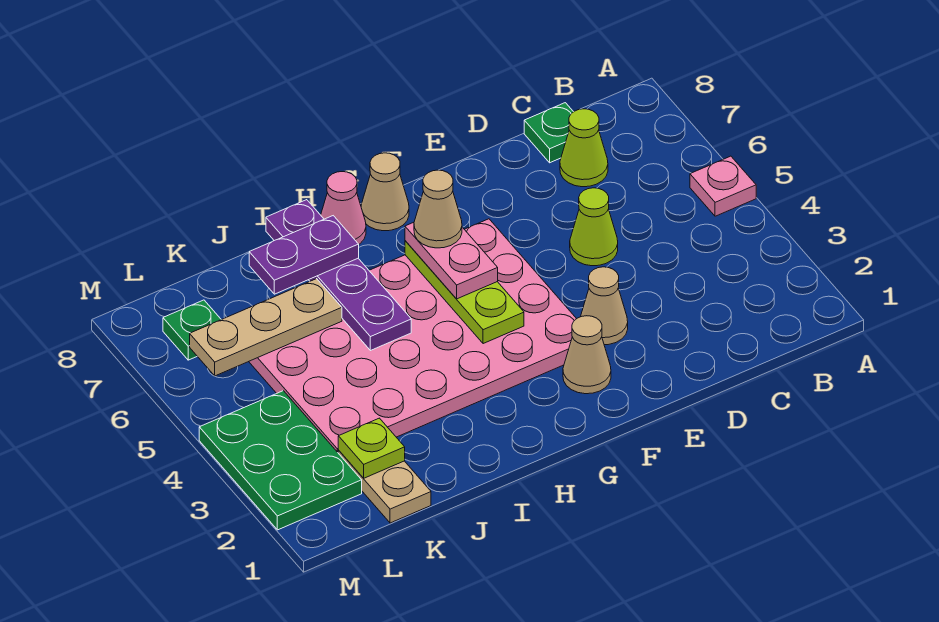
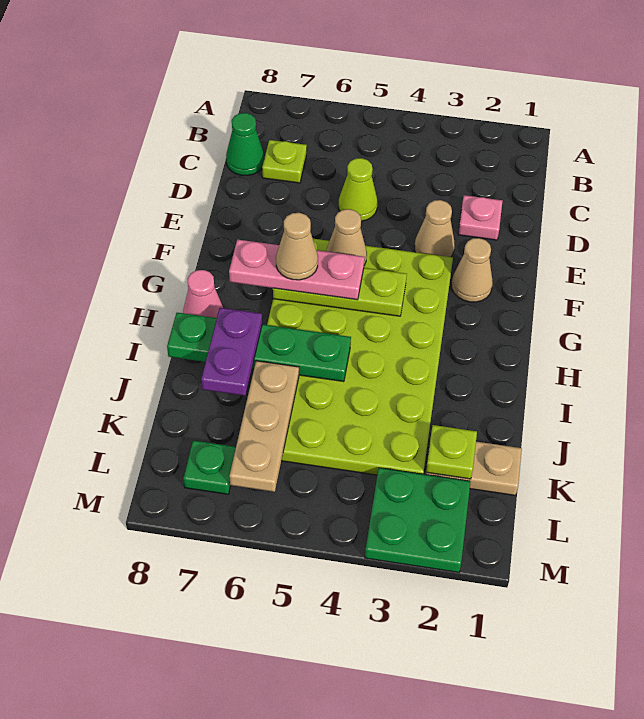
pink plate A5 level 1 -> pink plate D2 level 1
lime cone C7 level 1 -> lime plate C7 level 1
green plate C8 level 1 -> green cone C8 level 1
pink plate F3:K6 level 1 -> lime plate F3:K6 level 1
pink plate G5:G6 level 3 -> pink plate G5:G7 level 3
tan cone G8 level 1 -> tan cone F5 level 2
purple plate I5:I8 level 2 -> green plate I5:I8 level 2
green plate L2:M4 level 1 -> green plate L2:M3 level 1

